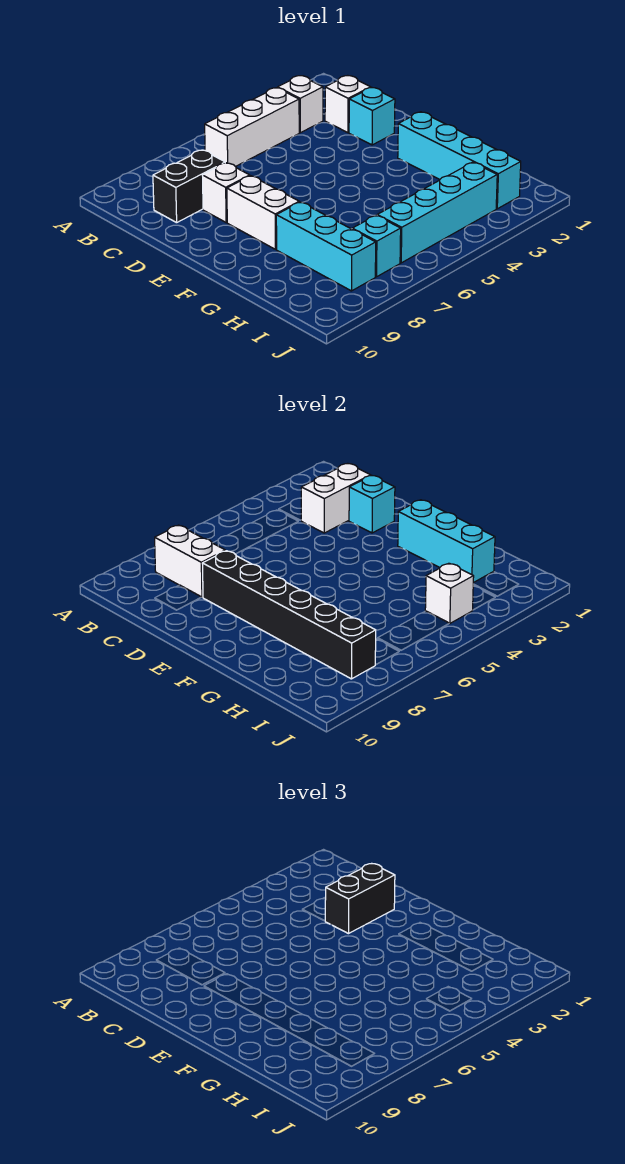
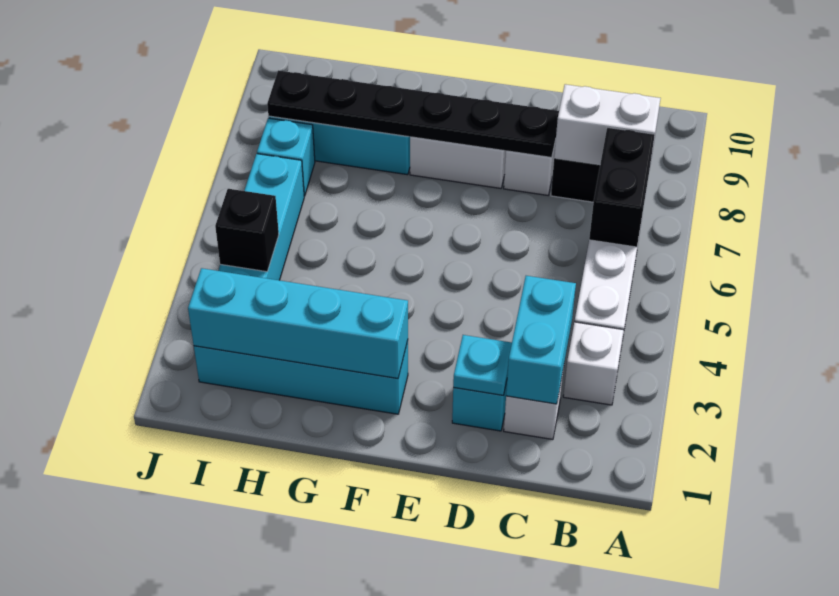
white brick C2:C3 level 2 -> cyan brick C2:C3 level 2
cyan brick D2 level 2 -> cyan plate D2 level 2
black brick D2:D3 level 3 -> black brick B6:B7 level 2
black brick D8:I8 level 2 -> black plate D8:I8 level 2
cyan brick F2:H2 level 2 -> cyan brick F2:I2 level 2
white brick I4 level 2 -> black brick I4 level 2

